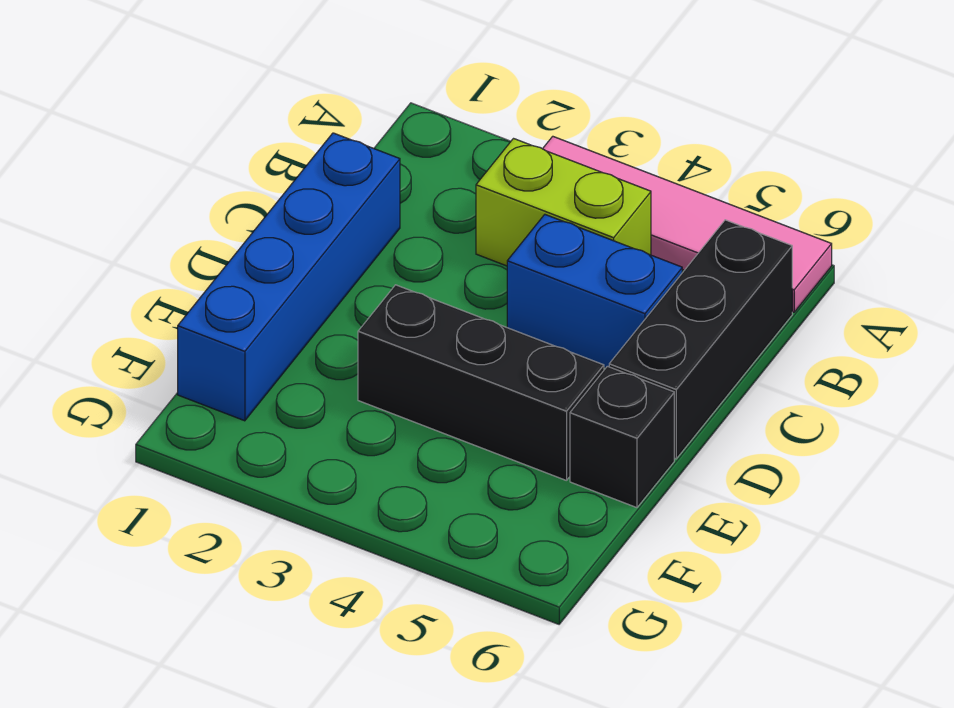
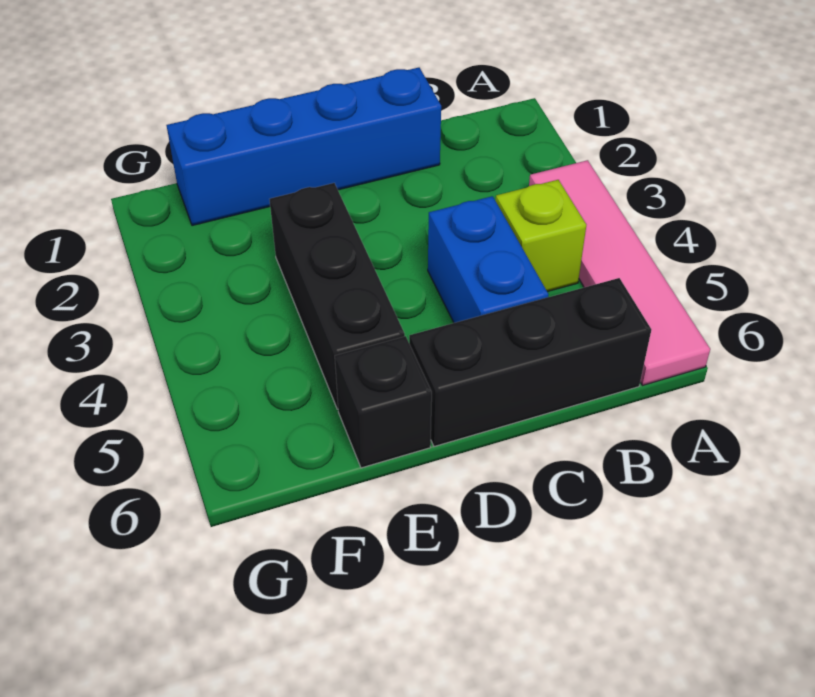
lime brick B3:B4 level 1 -> lime brick B4 level 1

